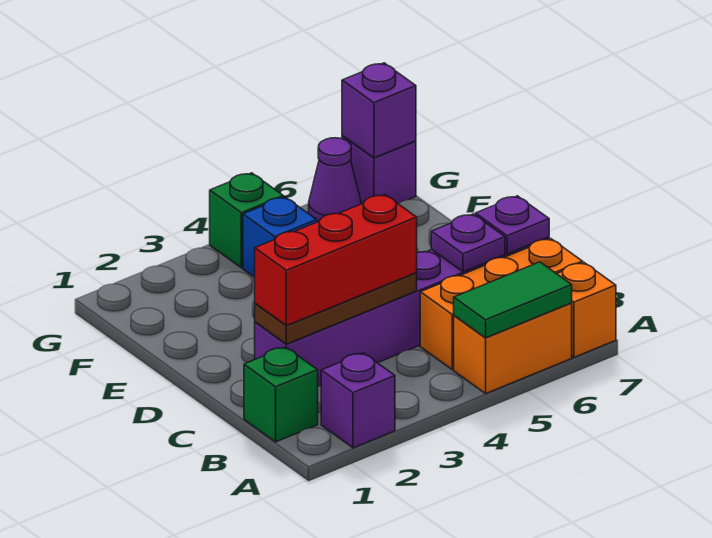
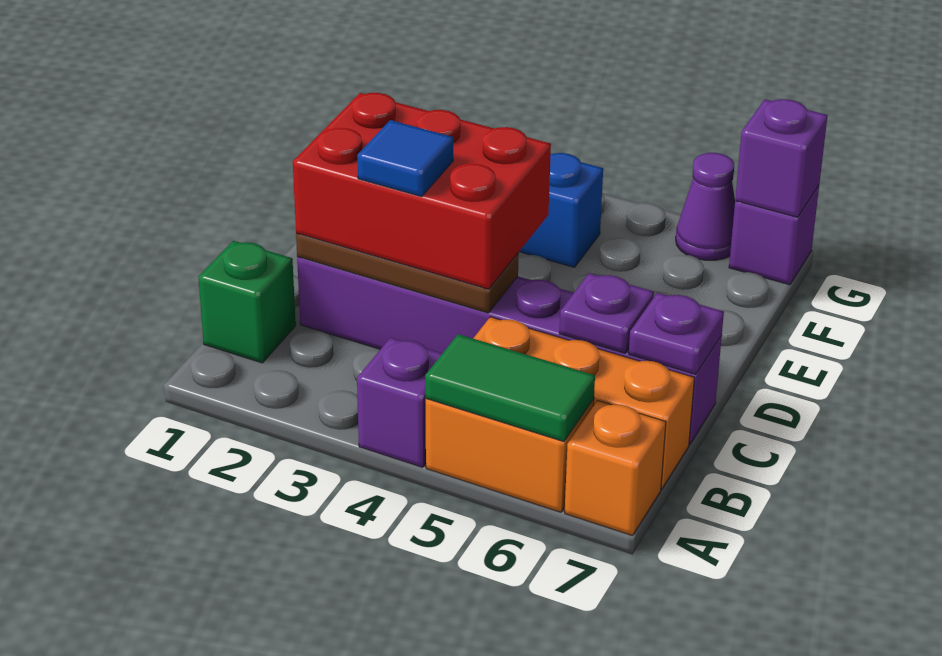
purple brick A2 level 1 -> purple brick A4 level 1
red brick C2:C4 level 3 -> red brick C2:D4 level 3
none -> blue tile C3 level 4
green brick G4 level 1 -> none

